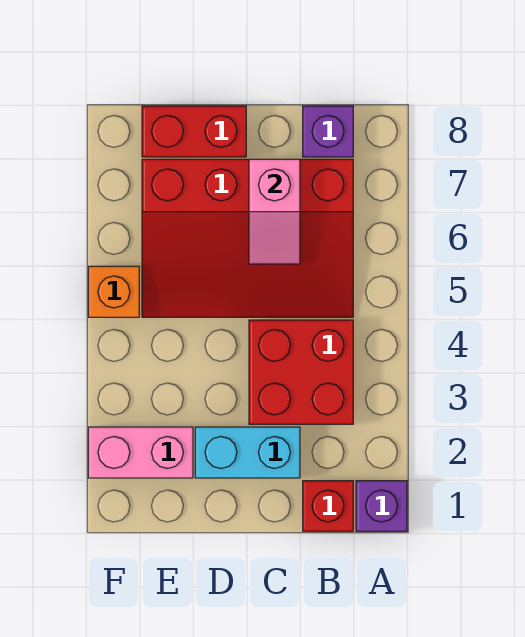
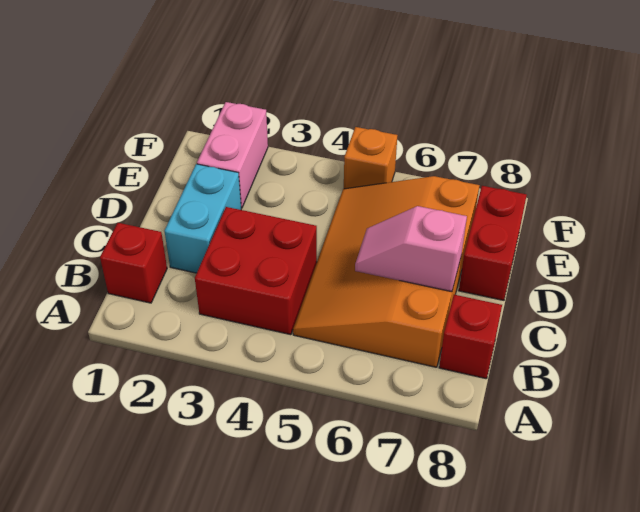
purple brick A1 level 1 -> none
red slope B5:E7 level 1 top 7 -> orange slope B5:E7 level 1 top 7
purple brick B8 level 1 -> red brick B8 level 1

